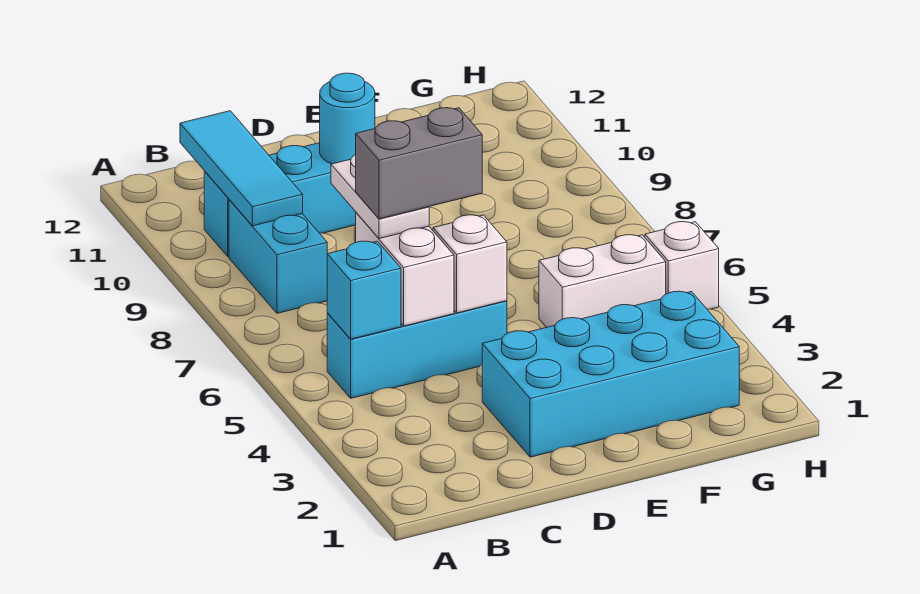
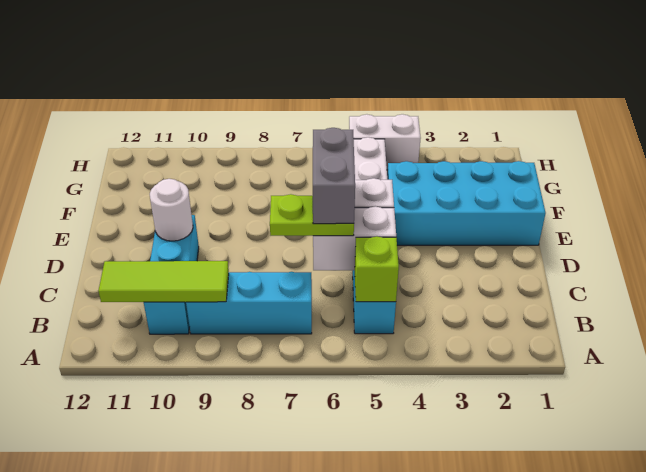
cyan brick B5 level 2 -> lime brick B5 level 2
cyan brick B8:B9 level 1 -> cyan brick B7:B9 level 1
cyan tile B9:B11 level 2 -> lime tile B9:B11 level 2
white plate C6:C7 level 3 -> lime plate C6:C7 level 3
cyan brick D2:G3 level 1 -> cyan brick E1:F4 level 1
cyan round brick D10 level 2 -> white round brick D10 level 2
white brick H5 level 1 -> white brick H4:H5 level 1

